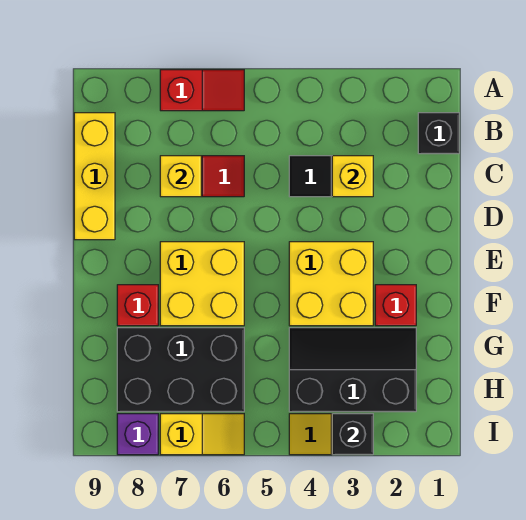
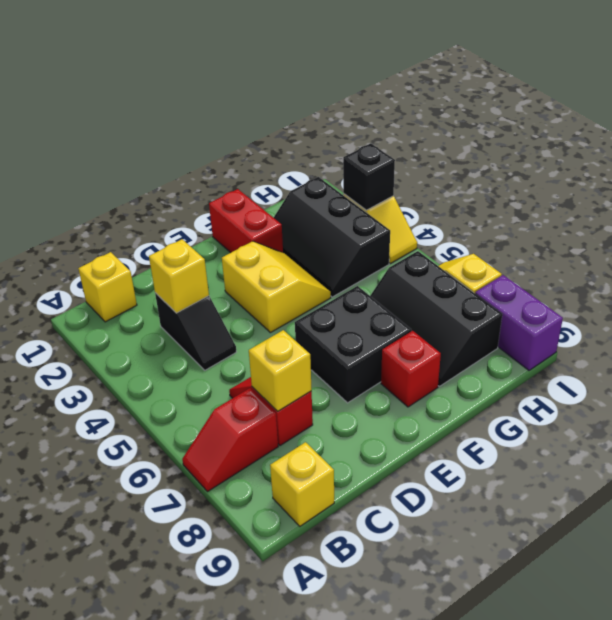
red slope A6:A7 level 1 top 7 -> red slope A7:B7 level 1 top B
black brick B1 level 1 -> yellow brick B1 level 1
yellow brick B9:D9 level 1 -> yellow brick B9 level 1
yellow brick E3:F4 level 1 -> yellow slope E3:F4 level 1 top E
yellow brick E6:F7 level 1 -> black brick E6:F7 level 1
red brick F2 level 1 -> red brick F1:F2 level 1
black brick G6:H8 level 1 -> black slope G6:H8 level 1 top H
purple brick I8 level 1 -> purple brick I8:I9 level 1

